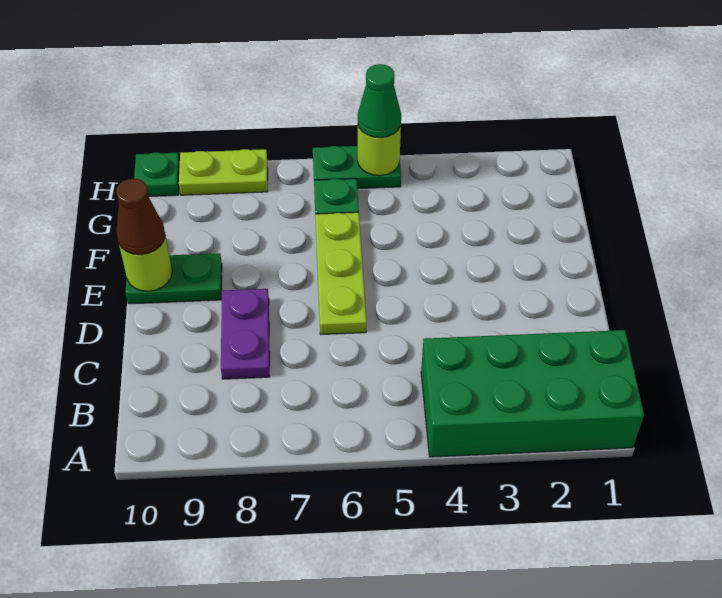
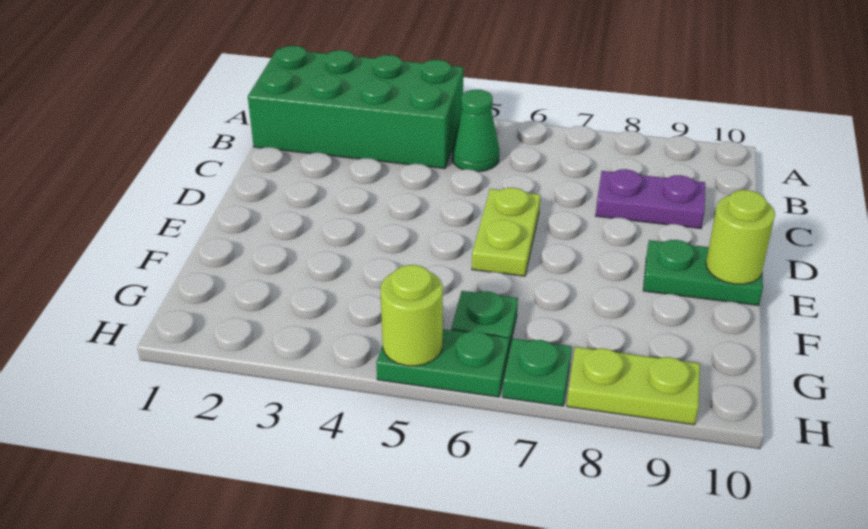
purple plate C8:D8 level 1 -> purple plate C8:C9 level 1
lime plate D6:F6 level 1 -> lime plate D6:E6 level 1
brown cone E10 level 3 -> none
green cone H5 level 3 -> green cone B5 level 1
green plate H10 level 1 -> green plate H7 level 1

